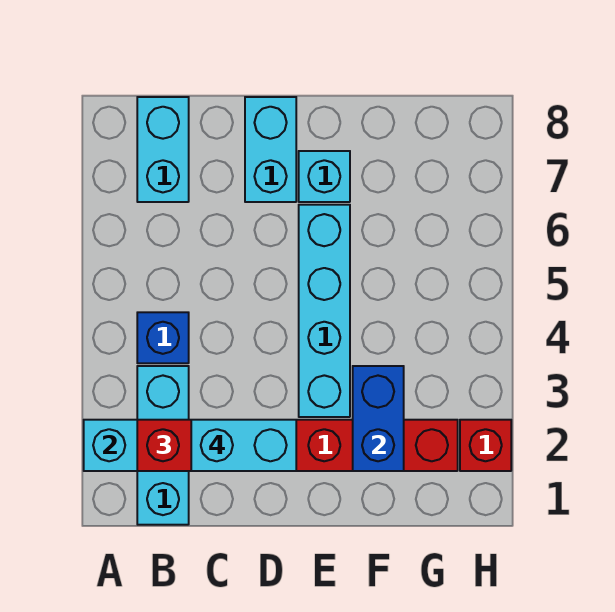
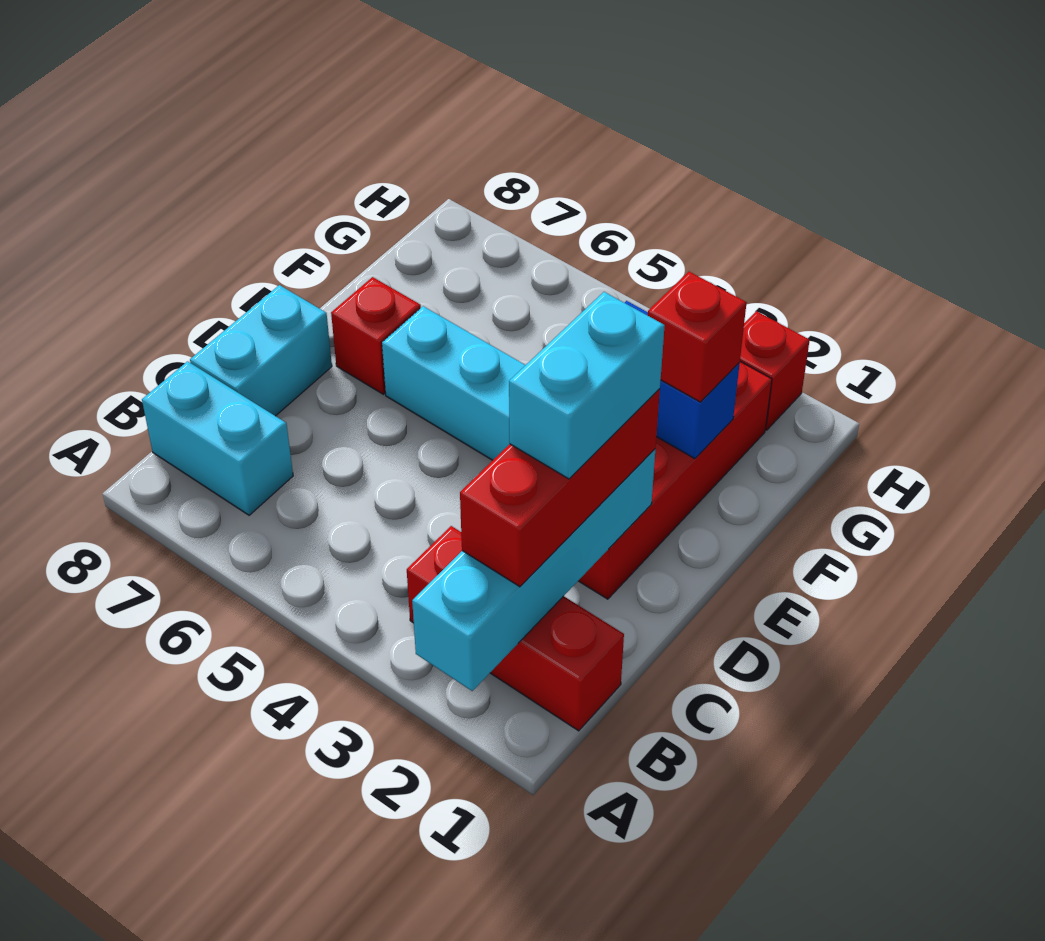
cyan brick B1:B3 level 1 -> red brick B1:B3 level 1
blue brick B4 level 1 -> none
cyan brick D7:D8 level 1 -> cyan brick C8:D8 level 1
cyan brick E7 level 1 -> red brick E7 level 1
none -> red brick F2 level 3

